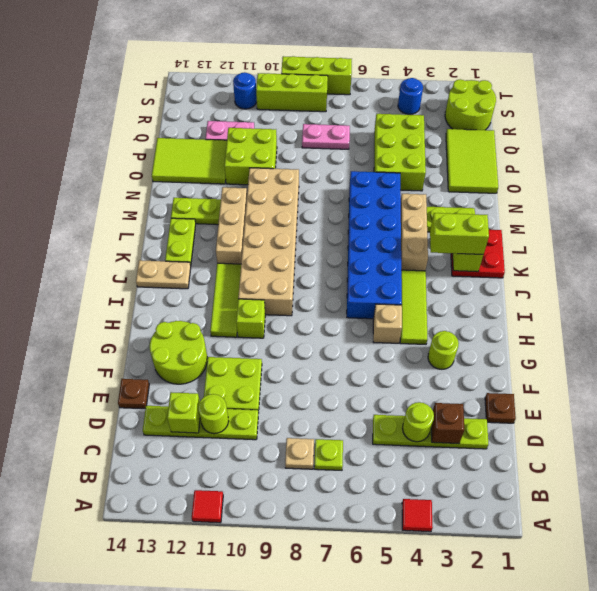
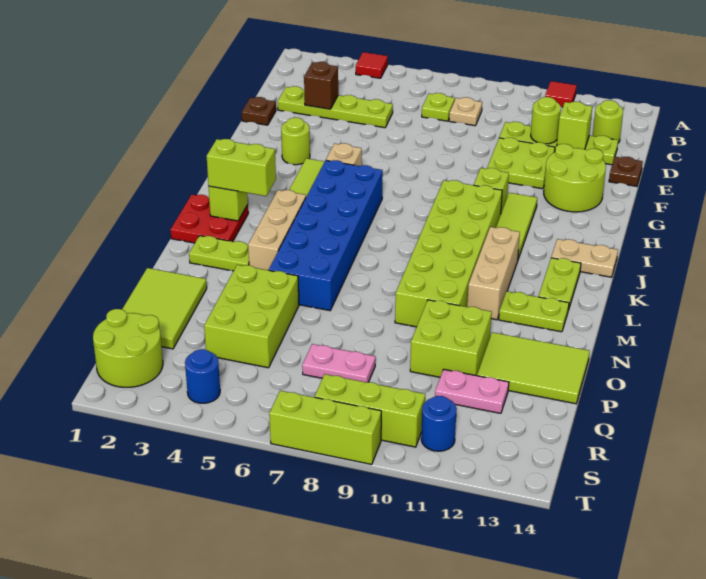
lime round brick D4 level 2 -> lime round brick C13 level 1
tan brick I9:N10 level 1 -> lime brick I9:N10 level 1

